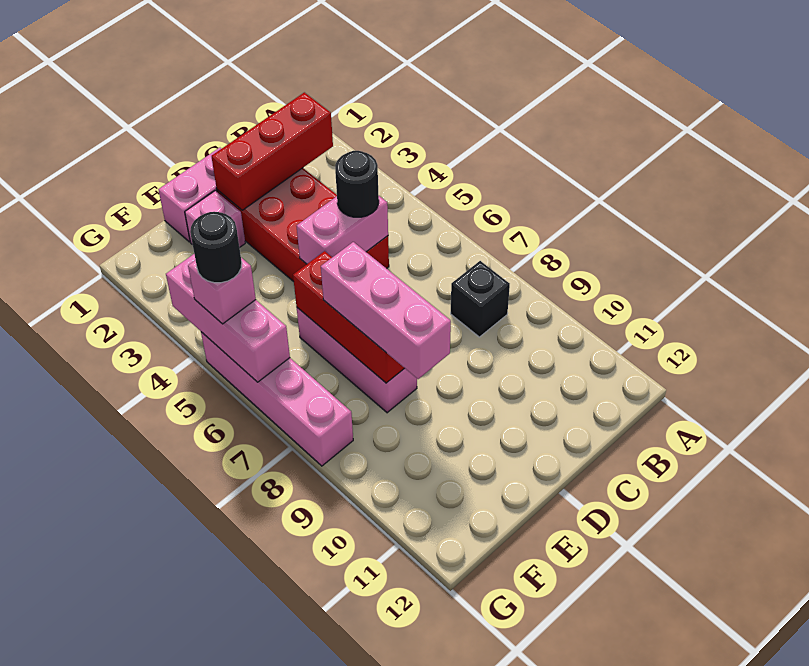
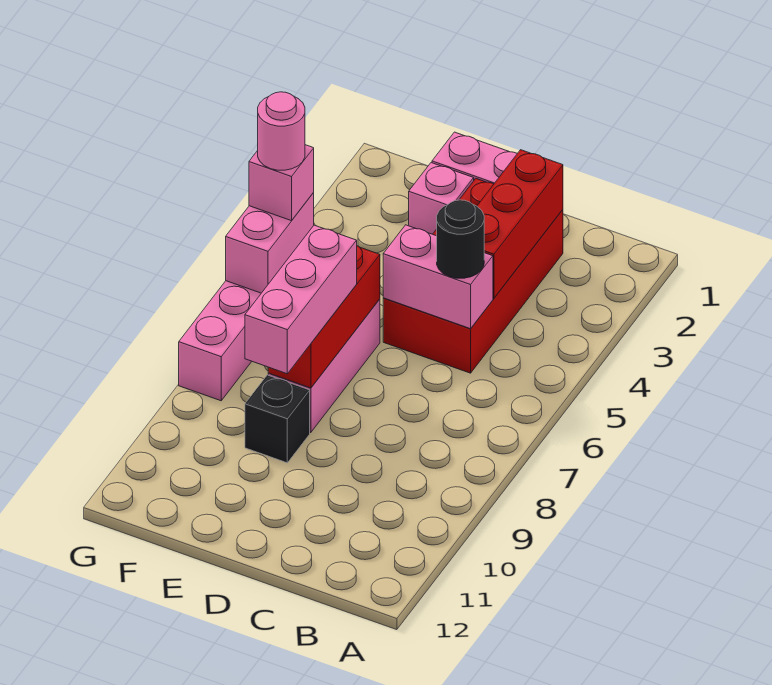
red brick B2:D2 level 2 -> red brick C2:C4 level 2
black brick B8 level 1 -> black brick E9 level 1
pink brick G4:G6 level 2 -> pink brick G5:G6 level 2
black round brick G5 level 4 -> pink round brick G5 level 4

